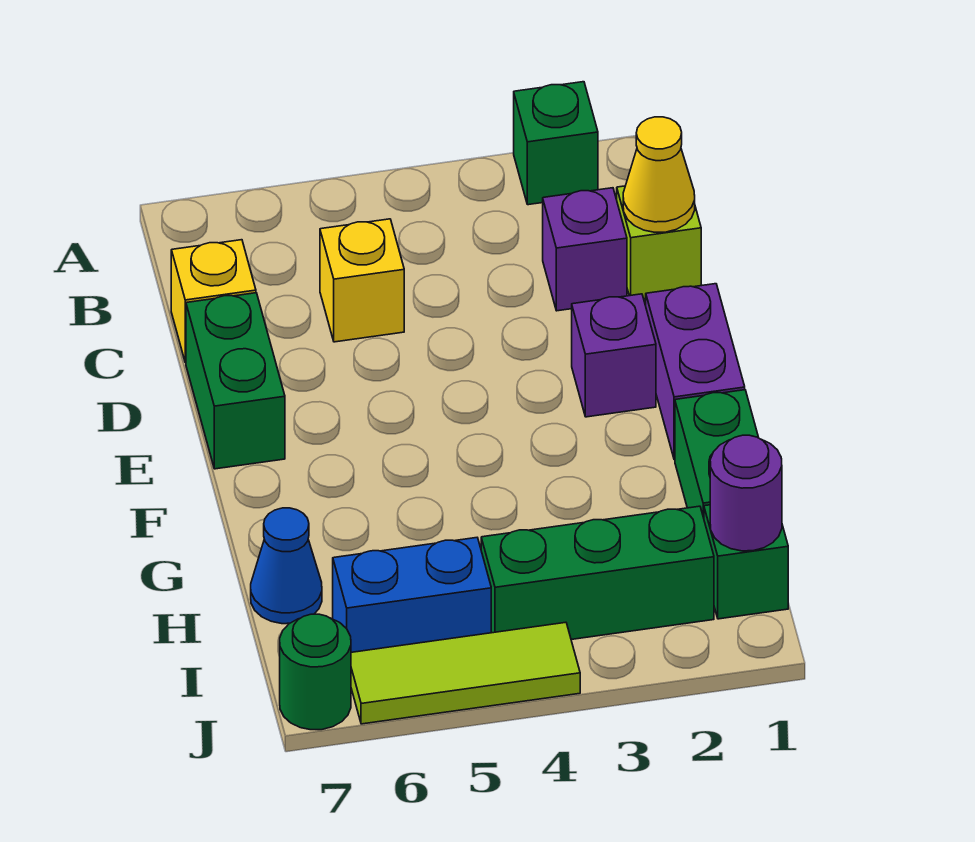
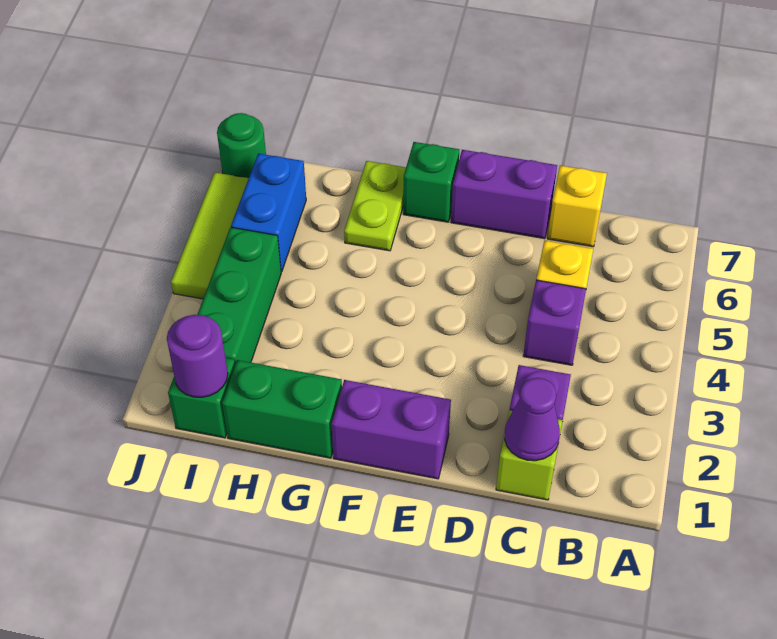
green brick A2 level 1 -> green brick F7 level 1
yellow cone C1 level 2 -> purple cone C1 level 2
green brick D7:E7 level 1 -> purple brick D7:E7 level 1
purple brick E2 level 1 -> purple brick C4 level 1
none -> lime plate G6:G7 level 1
blue cone H7 level 1 -> none

